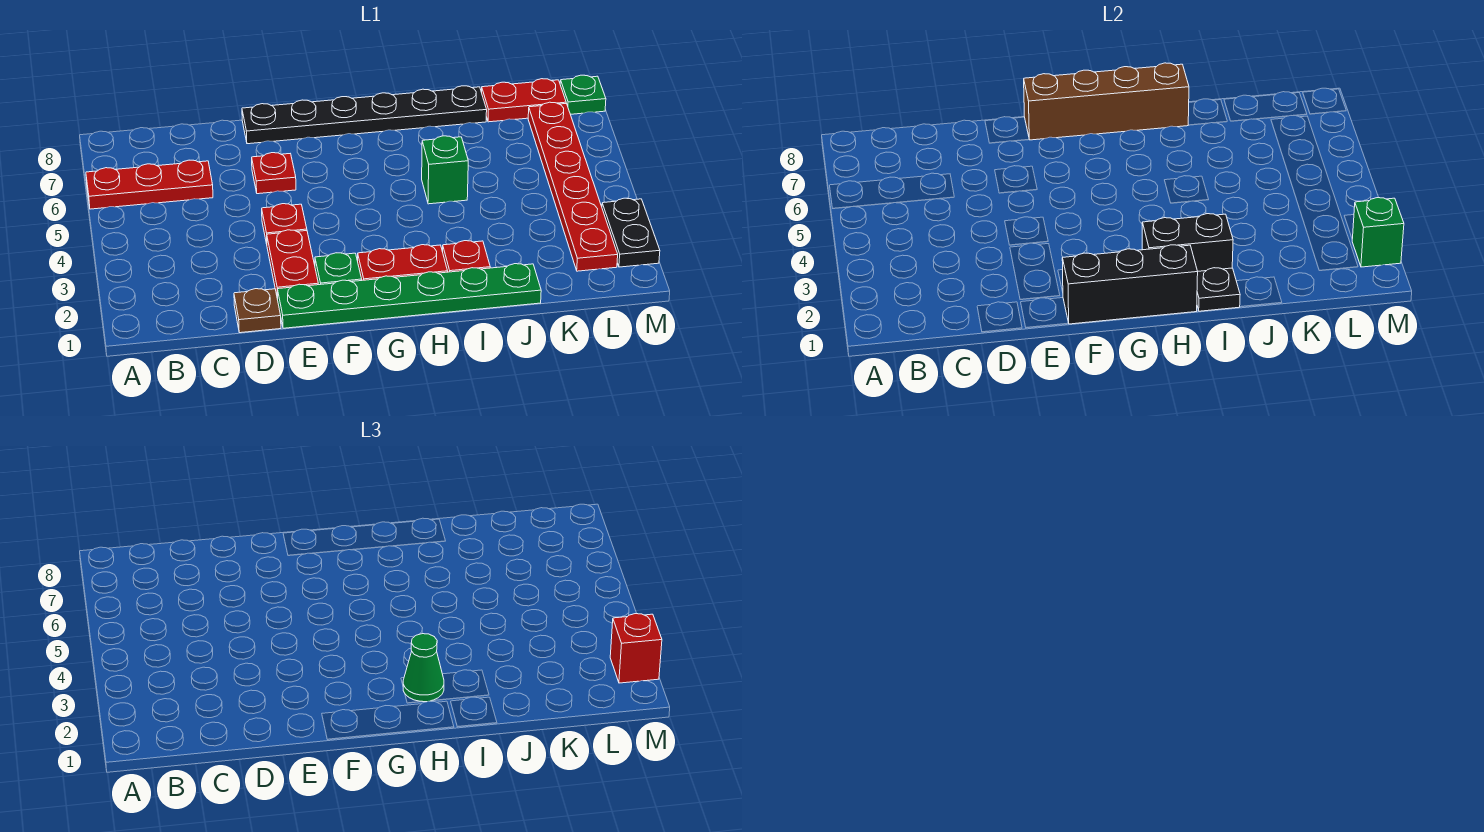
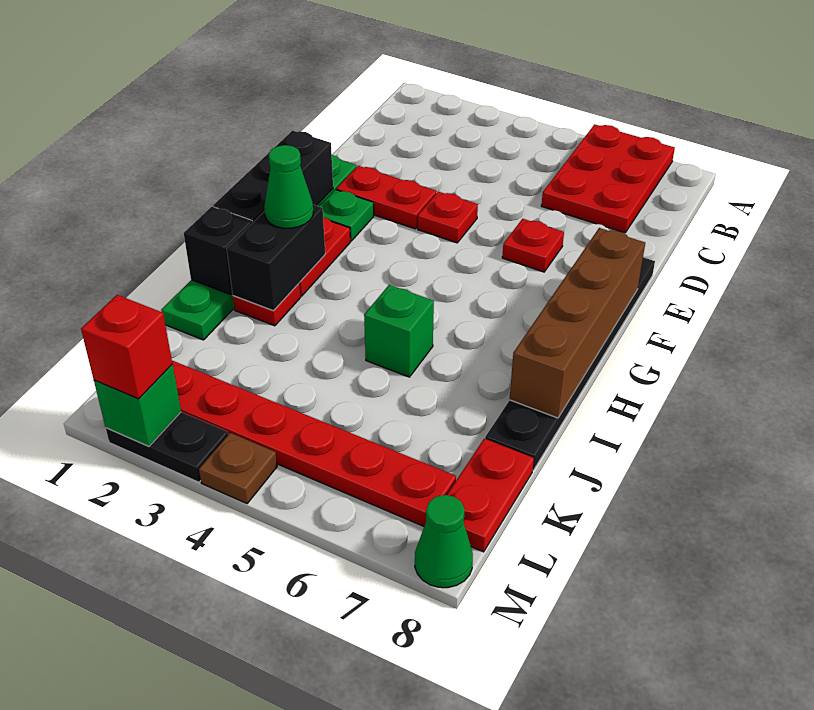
red plate A6:C6 level 1 -> red plate A6:C7 level 1
brown plate D1 level 1 -> brown plate M4 level 1
black plate I1 level 2 -> black brick I1 level 2
green plate M8 level 1 -> green cone M8 level 1

